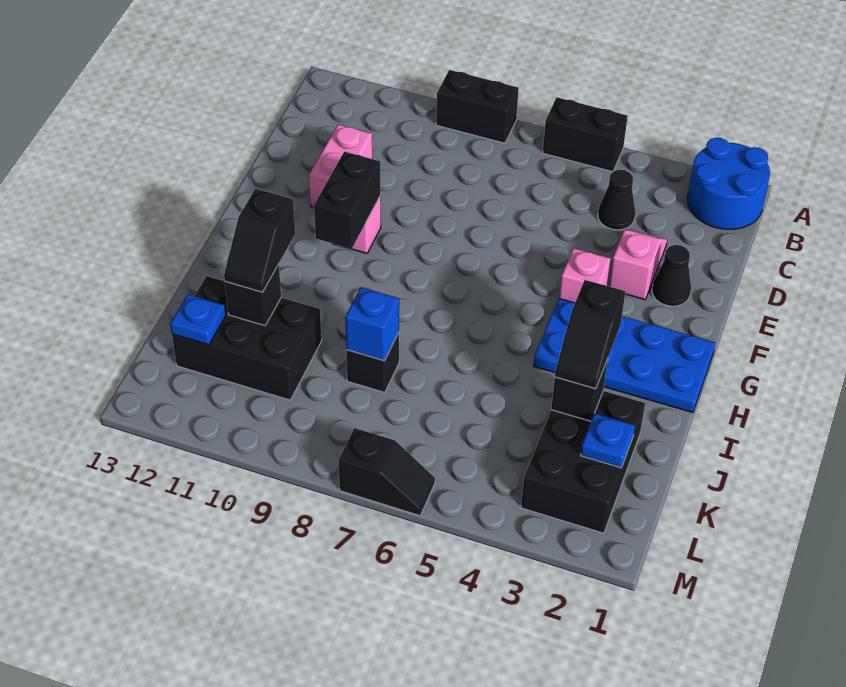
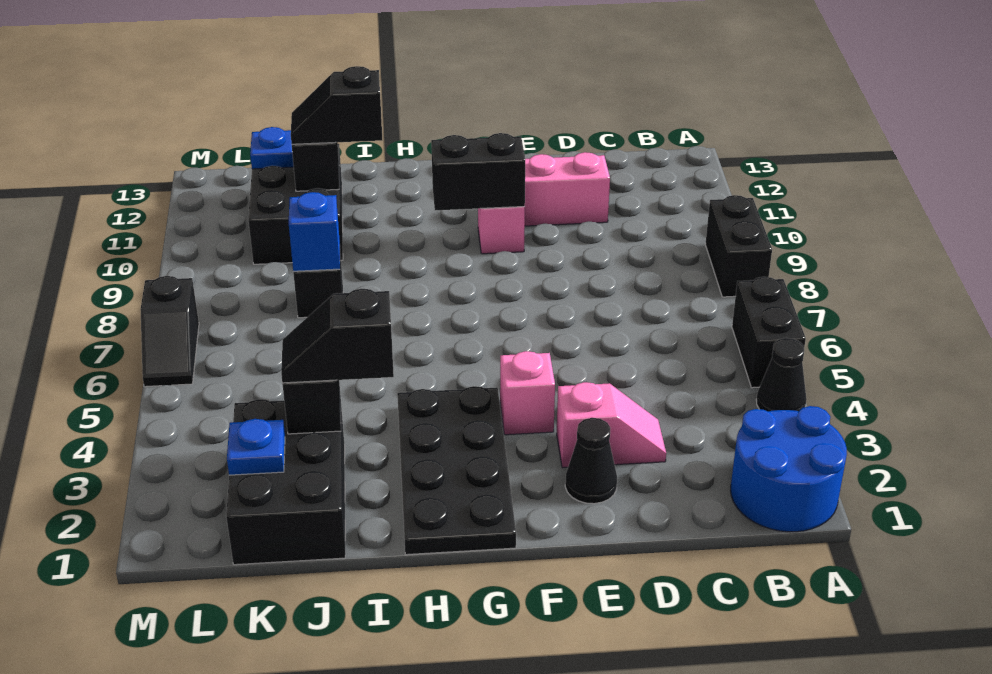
black cone C4 level 1 -> black cone A4 level 1
blue plate G1:H4 level 1 -> black plate G1:H4 level 1
black brick J2:L3 level 1 -> black brick J1:K3 level 1

